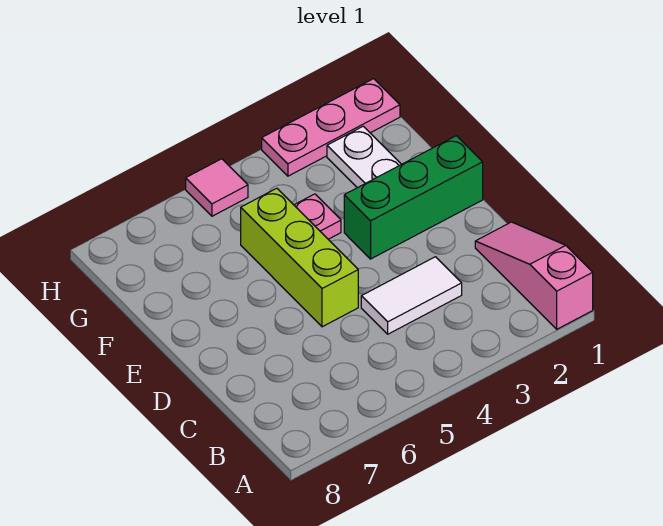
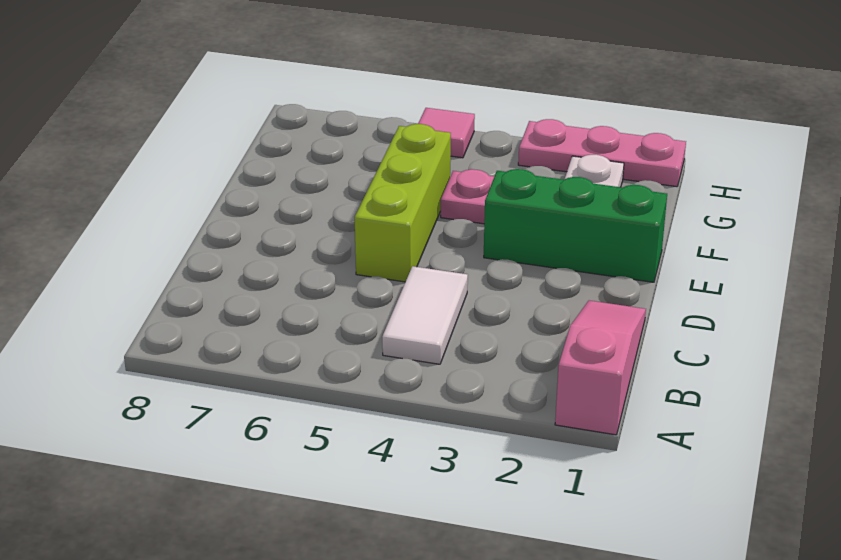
white tile C3:C4 level 1 -> white tile B4:C4 level 1

